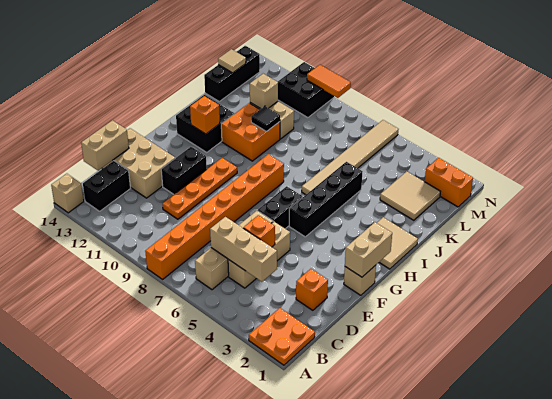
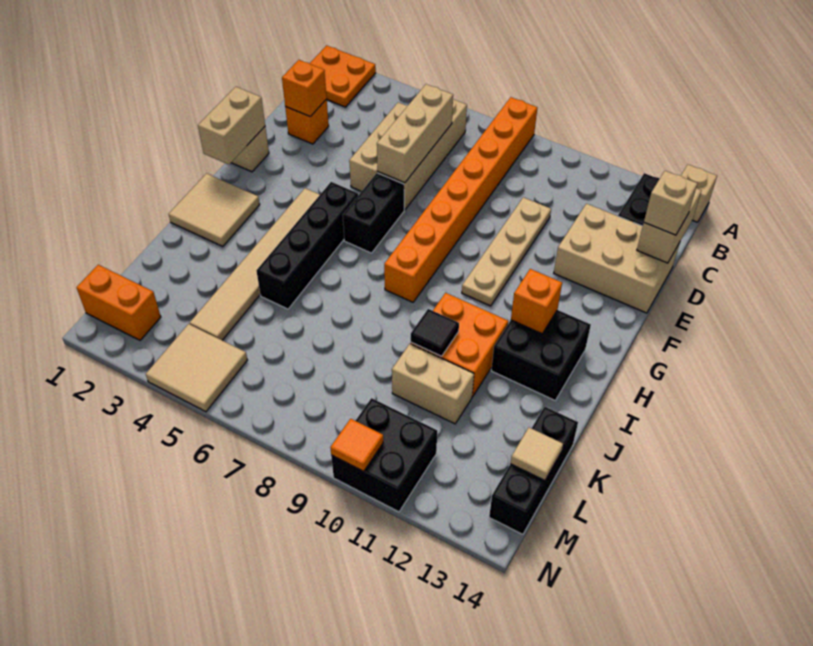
tan brick C4:C6 level 2 -> tan brick C6:E6 level 2
orange brick D5 level 2 -> orange brick D2 level 2
orange plate D10:G10 level 1 -> tan plate D10:G10 level 1
black brick E11:F11 level 1 -> none
tan tile I6:N6 level 1 -> tan tile G4:L4 level 1
tan tile K2:L3 level 1 -> tan tile M4:N5 level 1
tan brick K11 level 2 -> tan brick D14 level 3
orange tile N9:N10 level 2 -> orange tile N10 level 2

